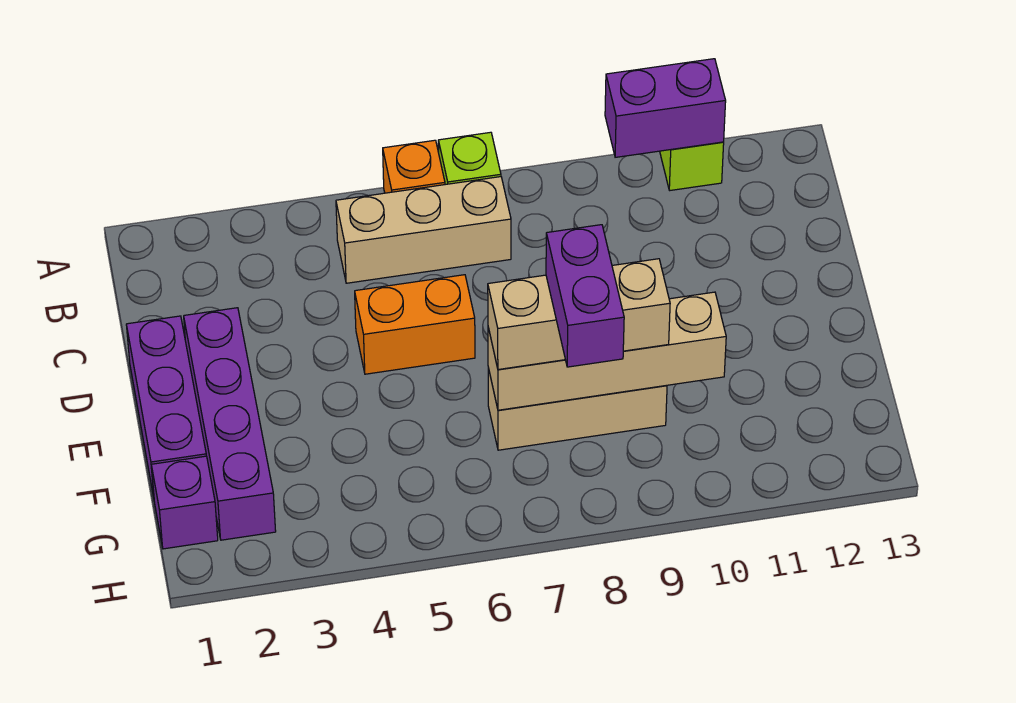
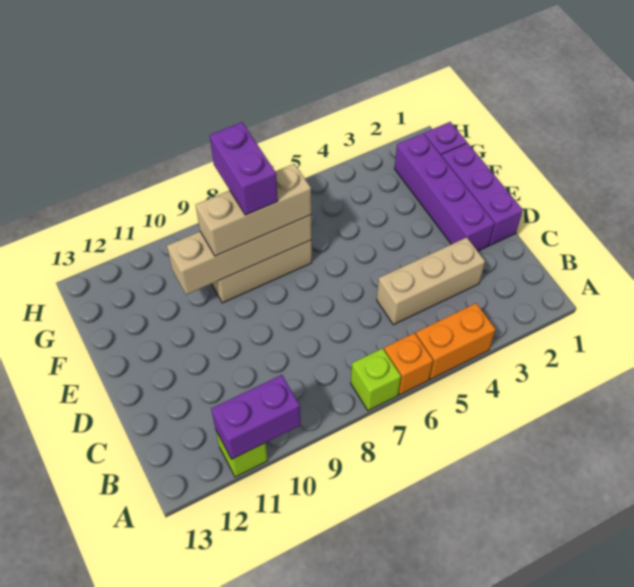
tan brick B5:B7 level 1 -> tan brick C3:C5 level 1
orange brick D5:D6 level 1 -> orange brick A4:A5 level 1

